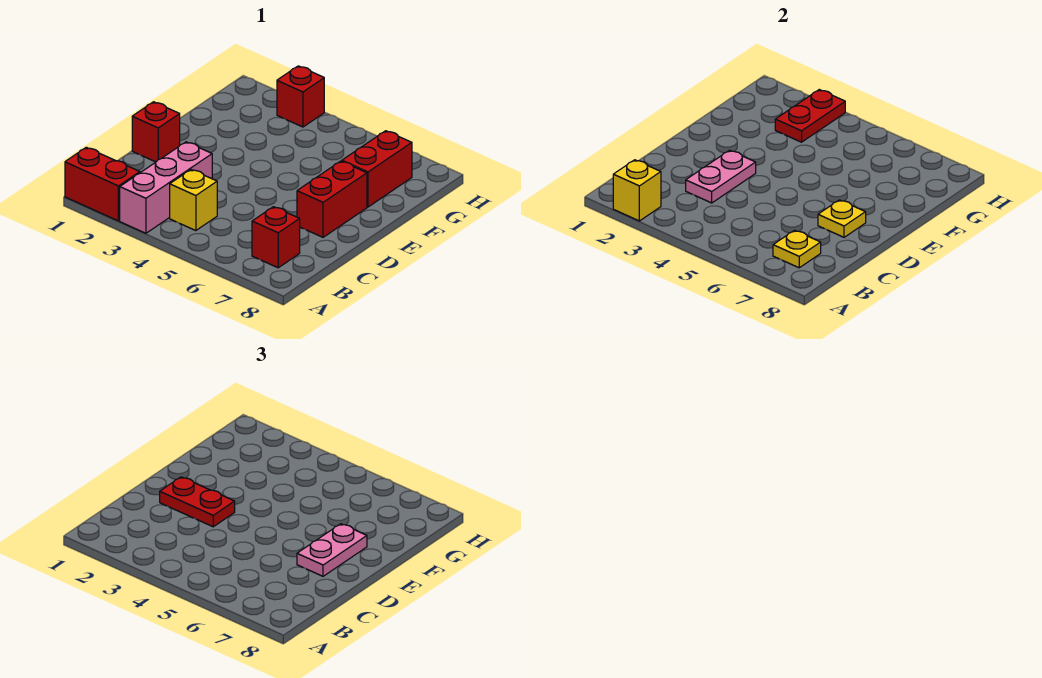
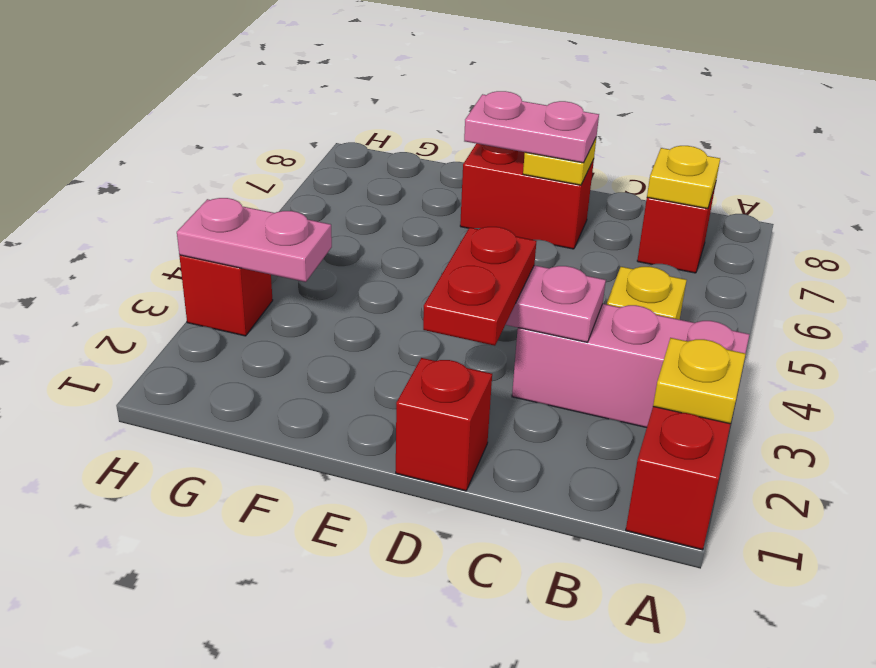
yellow brick A2 level 2 -> yellow plate A2 level 2
red brick F7:G7 level 1 -> none
red plate G3:H3 level 2 -> pink plate G3:H3 level 2

